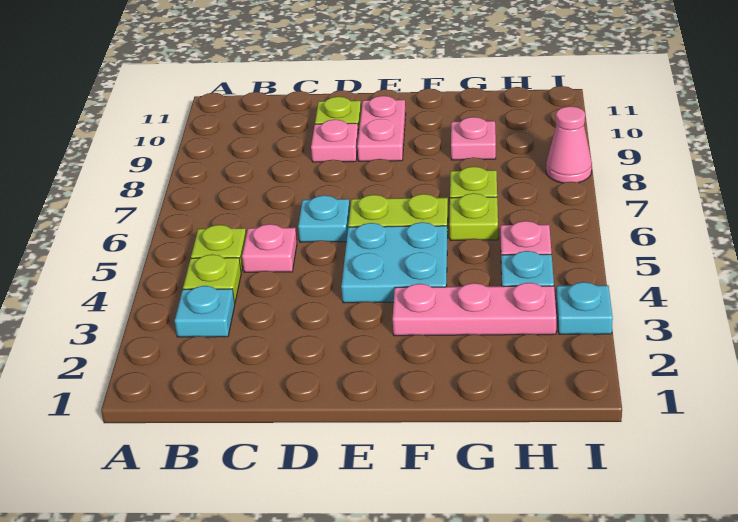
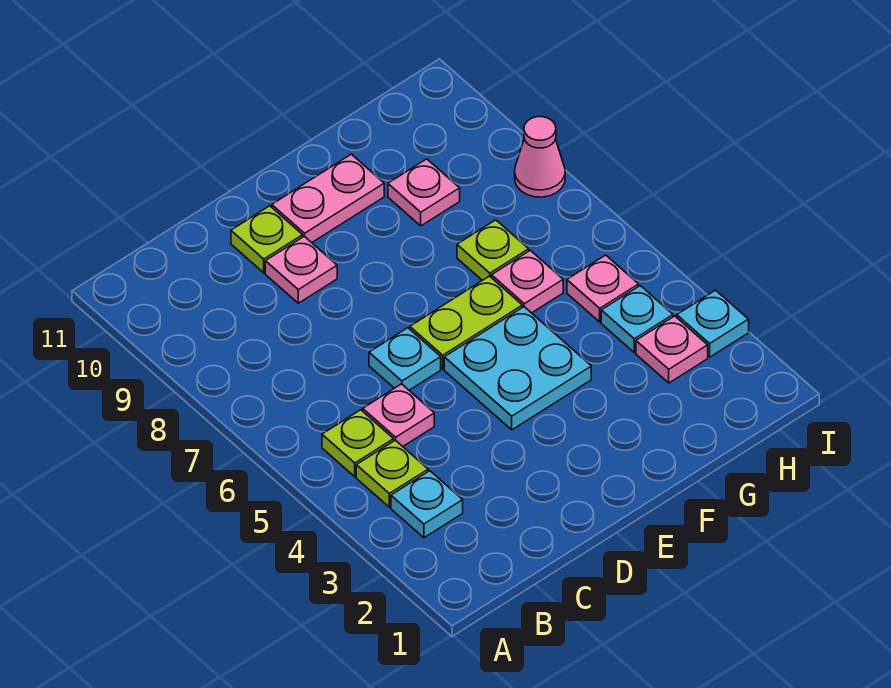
pink plate E9:E10 level 1 -> pink plate E10:F10 level 1
pink plate F3:H3 level 1 -> pink plate H3 level 1
lime plate G6 level 1 -> pink plate G6 level 1

